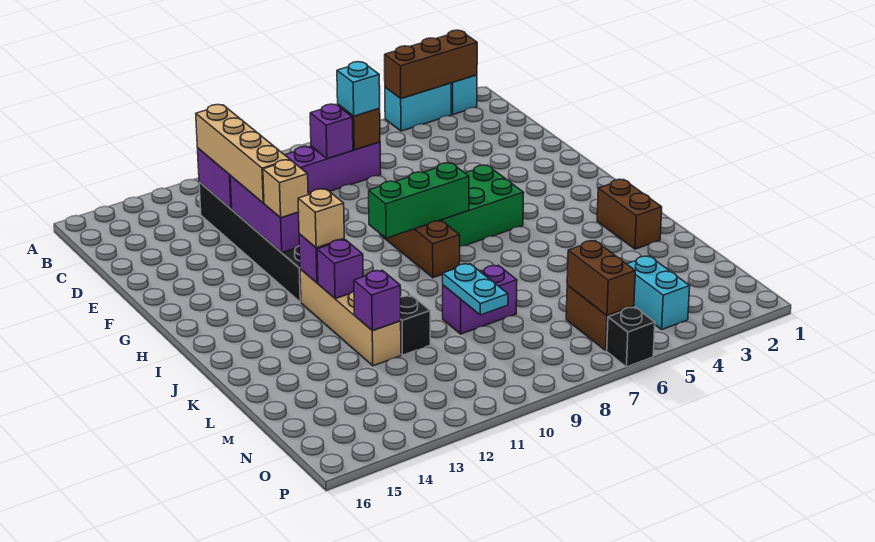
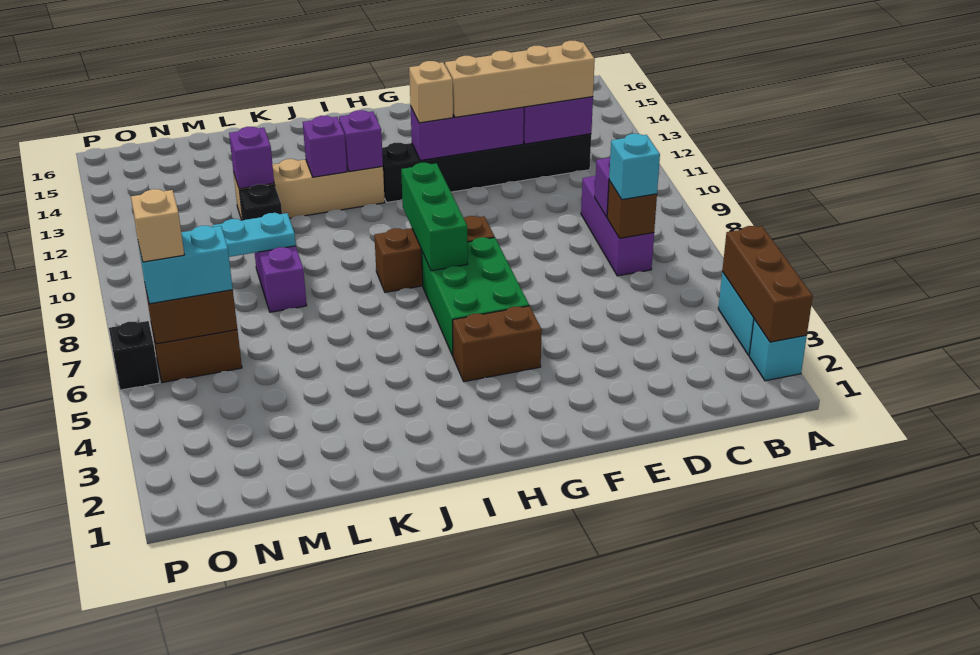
tan brick I12 level 3 -> tan brick O6 level 4
brown brick J2:K2 level 1 -> brown brick G4:H4 level 1
cyan brick N4:O4 level 1 -> cyan brick N6:O6 level 3

